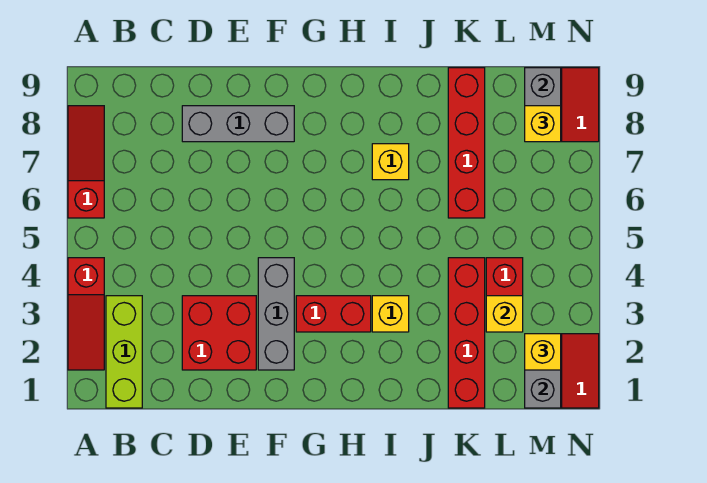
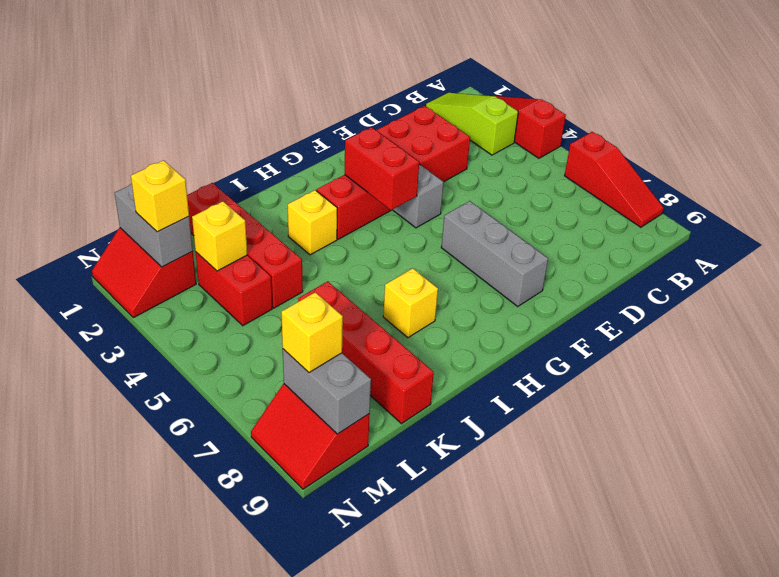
lime brick B1:B3 level 1 -> lime slope B1:B3 level 1 top 3
grey brick D8:F8 level 1 -> grey brick F6:F8 level 1
none -> red brick G3:G4 level 2

